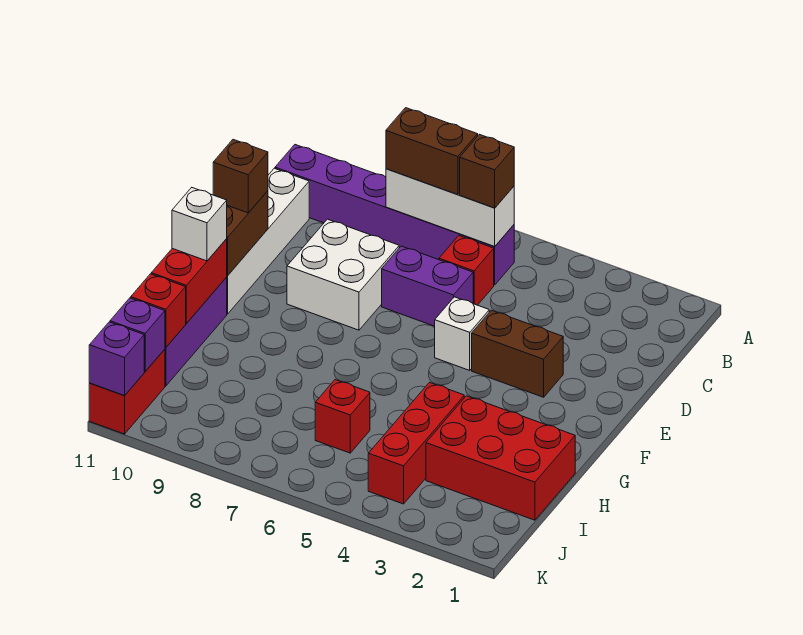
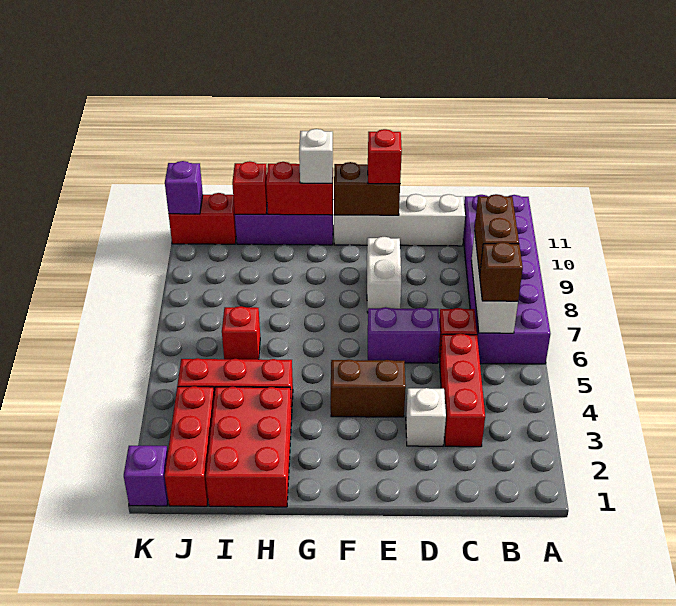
purple brick B6:B11 level 1 -> purple brick A6:B11 level 1
none -> red brick C3:C5 level 1
purple brick D6:D7 level 1 -> purple brick D6:E6 level 1
white brick D8:E9 level 1 -> white brick E8:E9 level 1
brown brick E3:E4 level 1 -> brown brick E4:F4 level 1
white brick E5 level 1 -> white brick D3 level 1
brown brick E11 level 3 -> red brick E11 level 3
none -> red brick J1:J3 level 1
purple brick J11 level 2 -> purple brick K1 level 1

